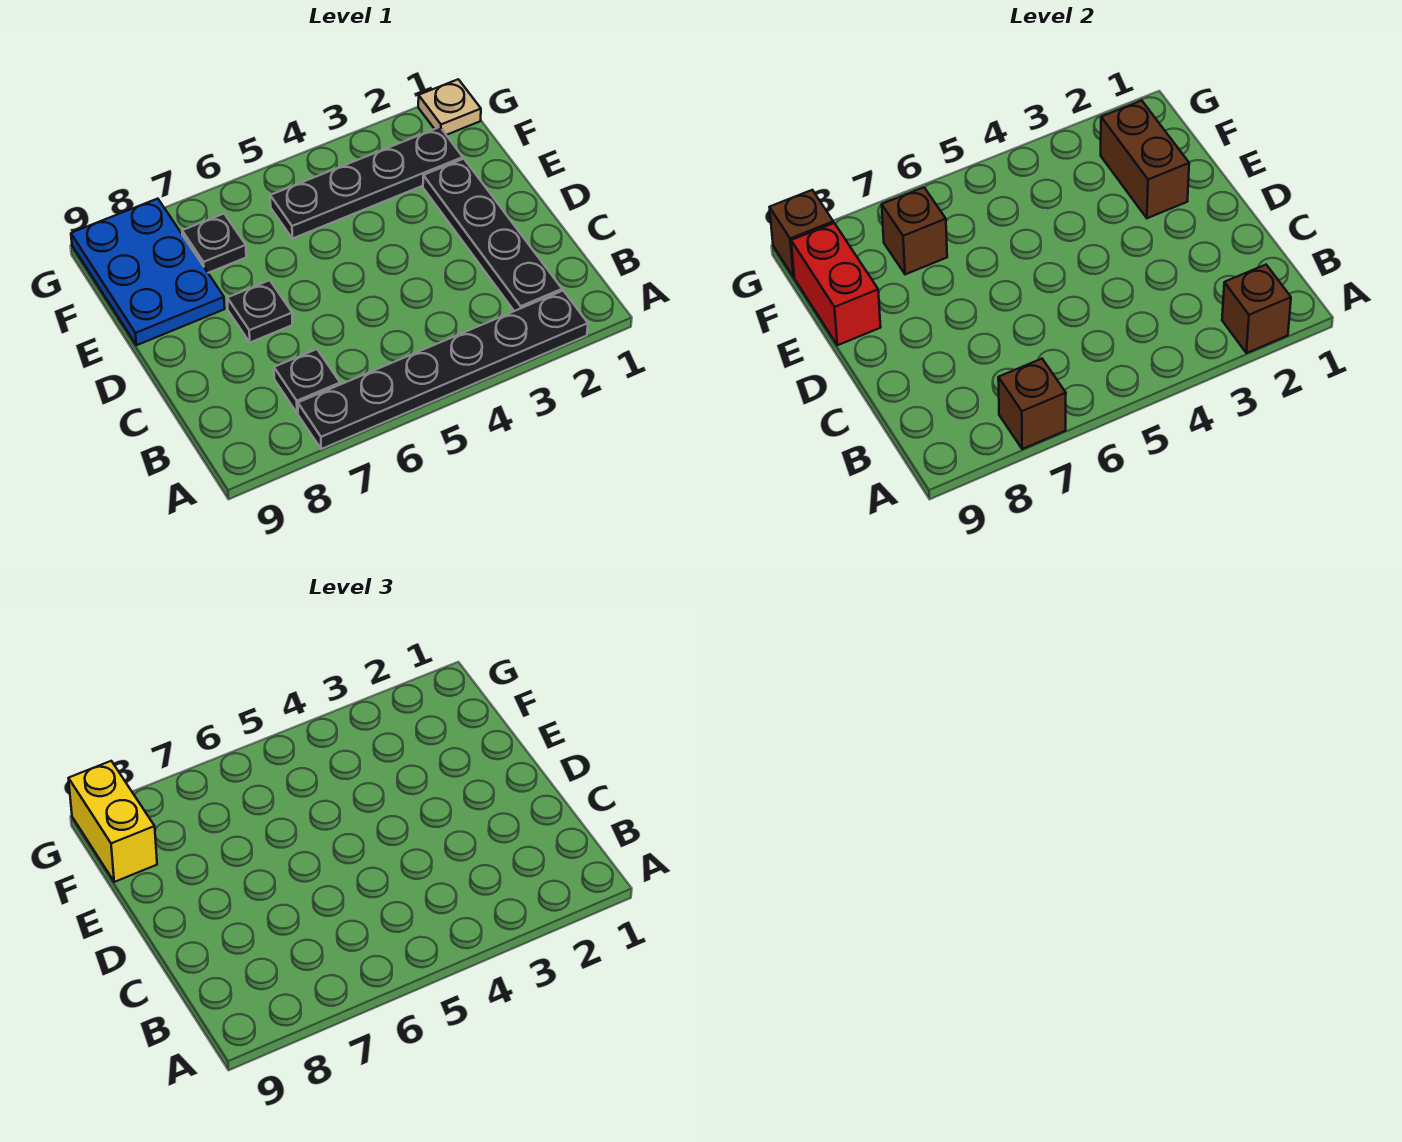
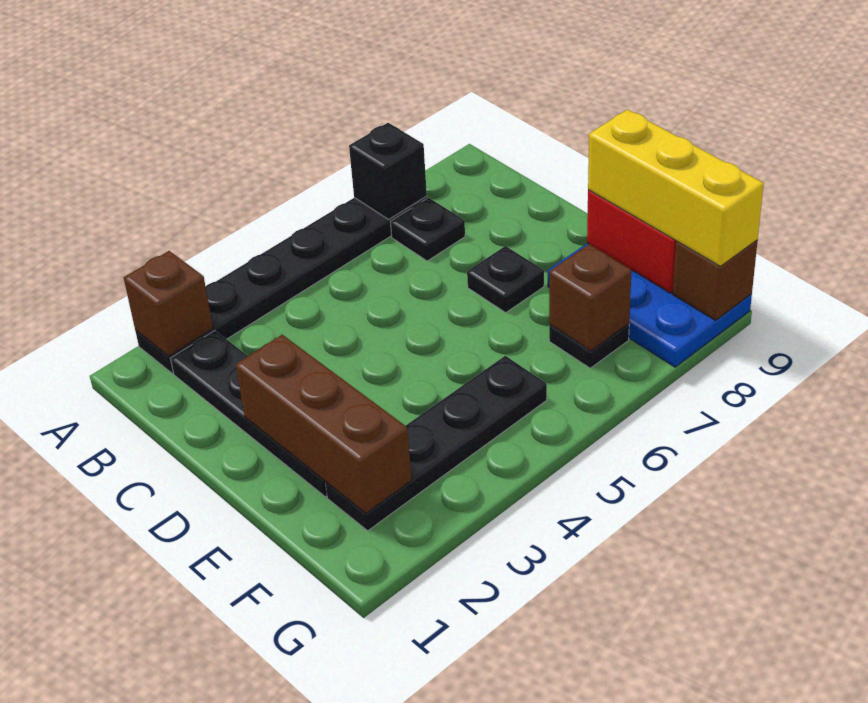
brown brick A7 level 2 -> black brick A7 level 2
brown brick E2:F2 level 2 -> brown brick D2:F2 level 2
yellow brick F9:G9 level 3 -> yellow brick E9:G9 level 3
tan plate G1 level 1 -> none

